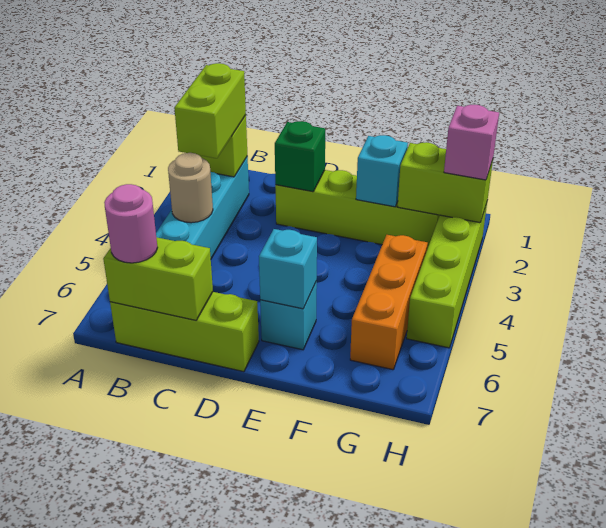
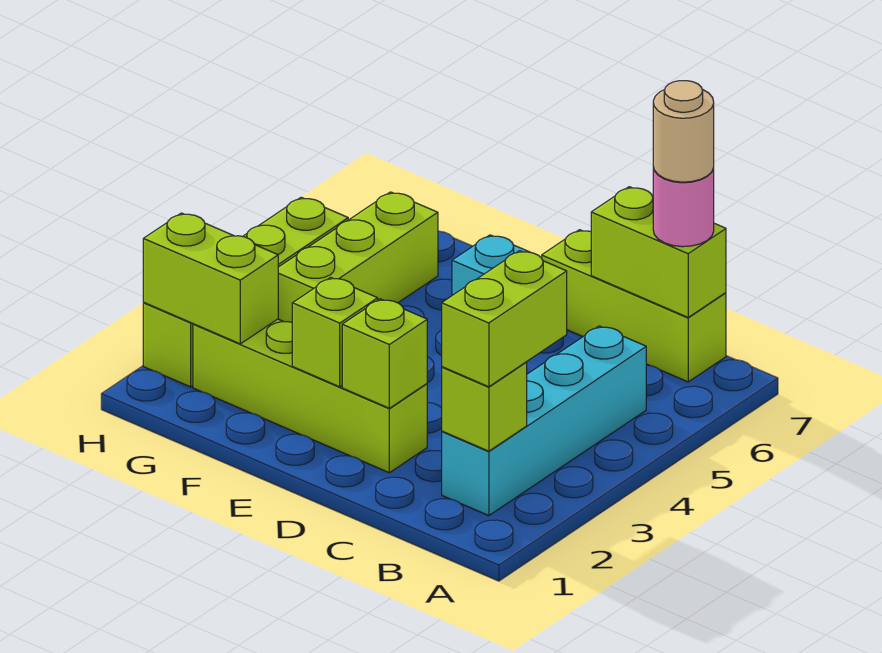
tan round brick B4 level 2 -> tan round brick B7 level 4
green brick D2 level 2 -> lime brick D2 level 2
none -> lime brick E2 level 2
cyan brick E6 level 2 -> none
cyan brick F2 level 2 -> none
orange brick G4:G6 level 1 -> lime brick G4:G6 level 1
pink brick H2 level 3 -> none

